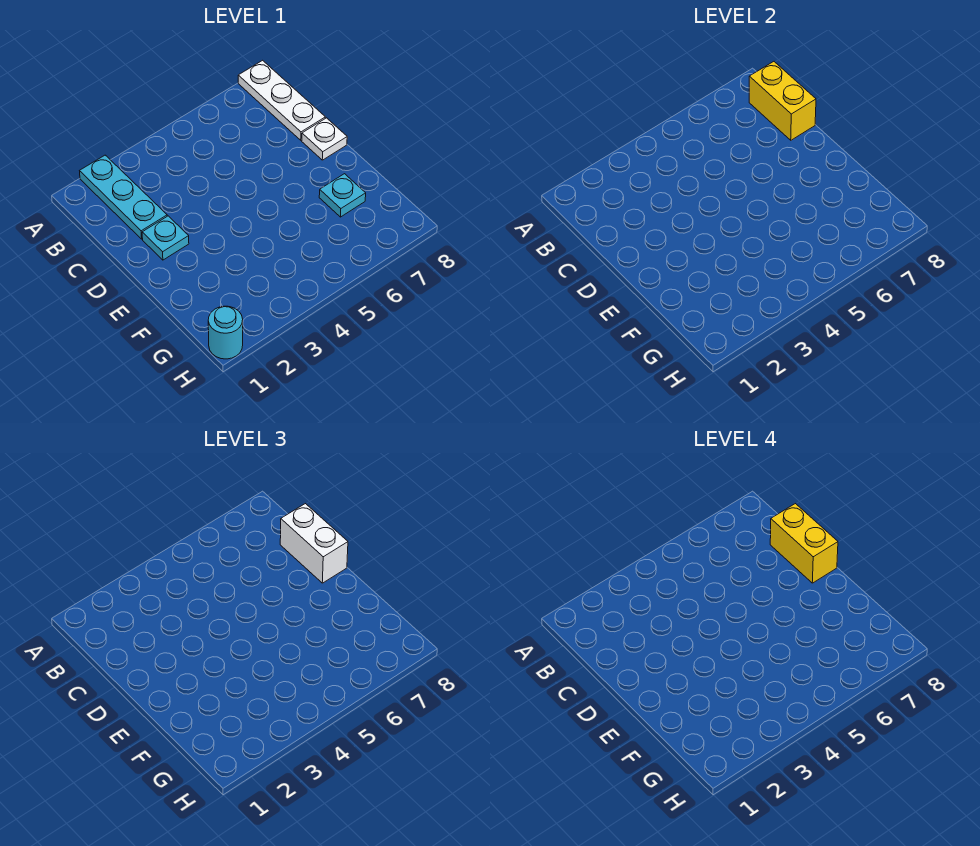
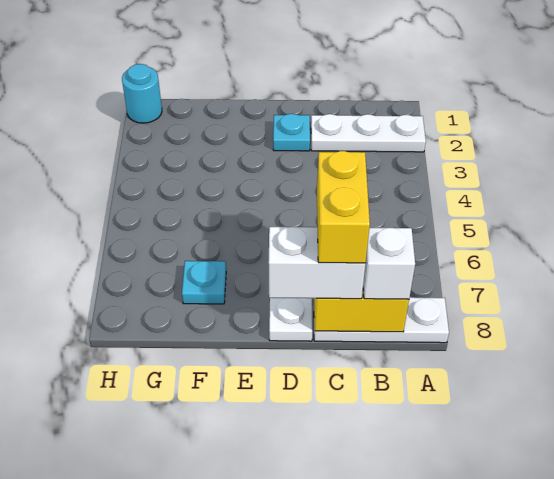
cyan plate A2:C2 level 1 -> white plate A2:C2 level 1
none -> white brick B8 level 3
yellow brick C8:D8 level 4 -> yellow brick C7:C8 level 4

